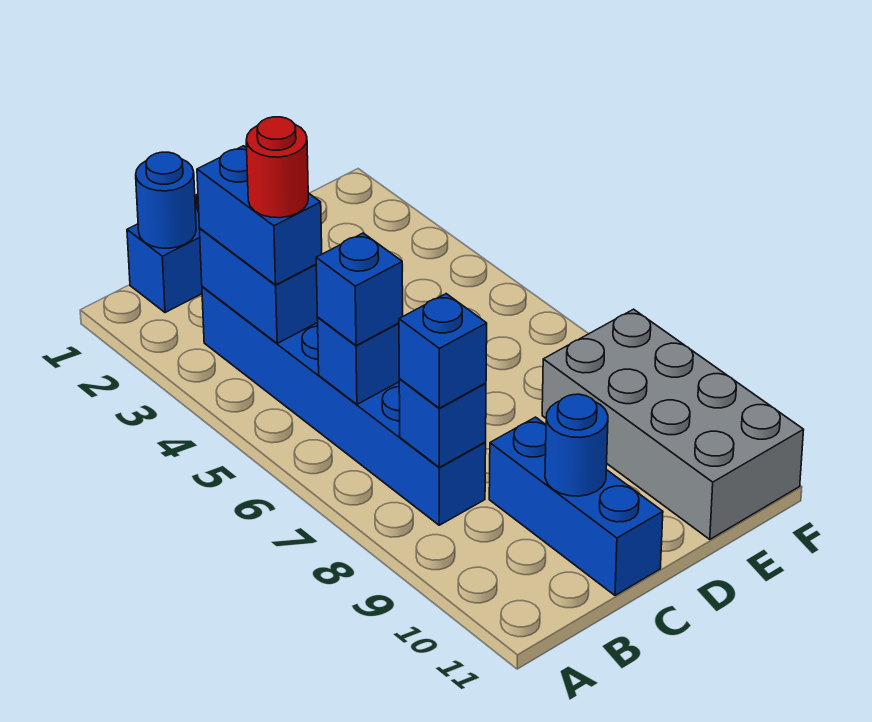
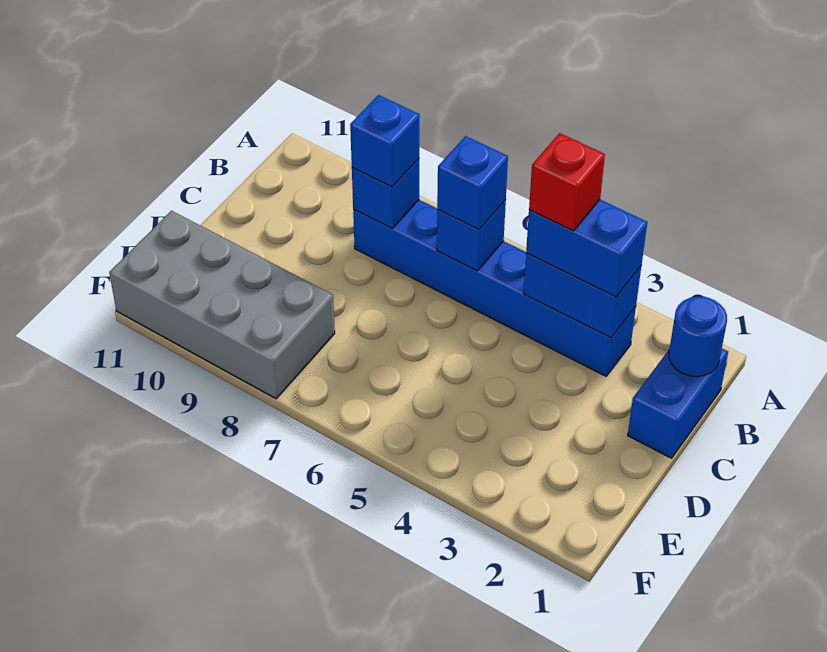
red round brick B4 level 4 -> red brick B4 level 4
blue brick C9:C11 level 1 -> none
blue round brick C10 level 2 -> none

